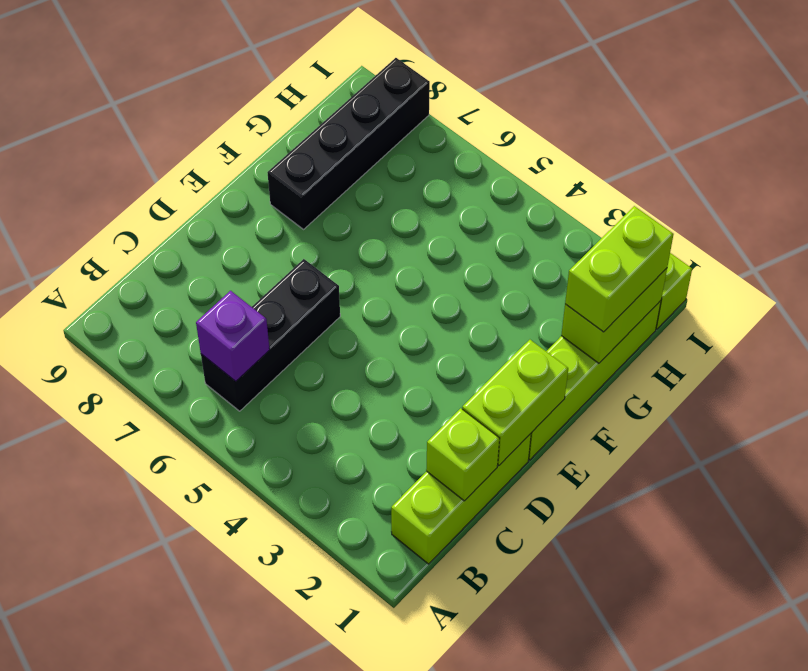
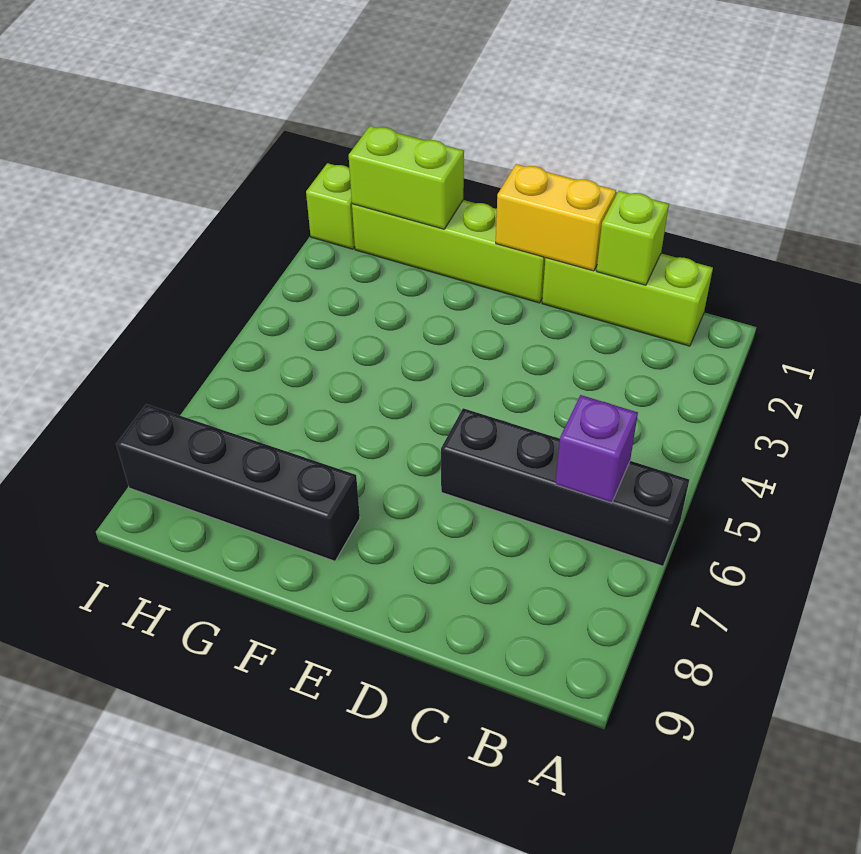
black brick B6:D6 level 1 -> black brick A6:D6 level 1
lime brick D1:E1 level 2 -> yellow brick D1:E1 level 2
lime brick G1:H1 level 3 -> none

